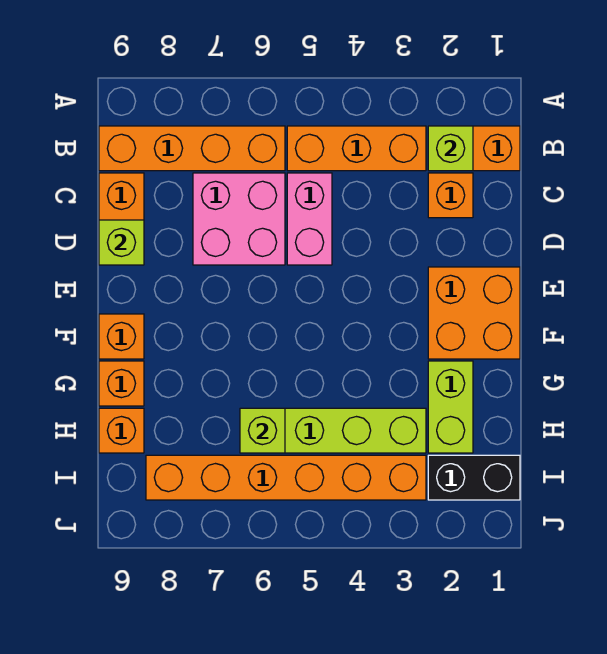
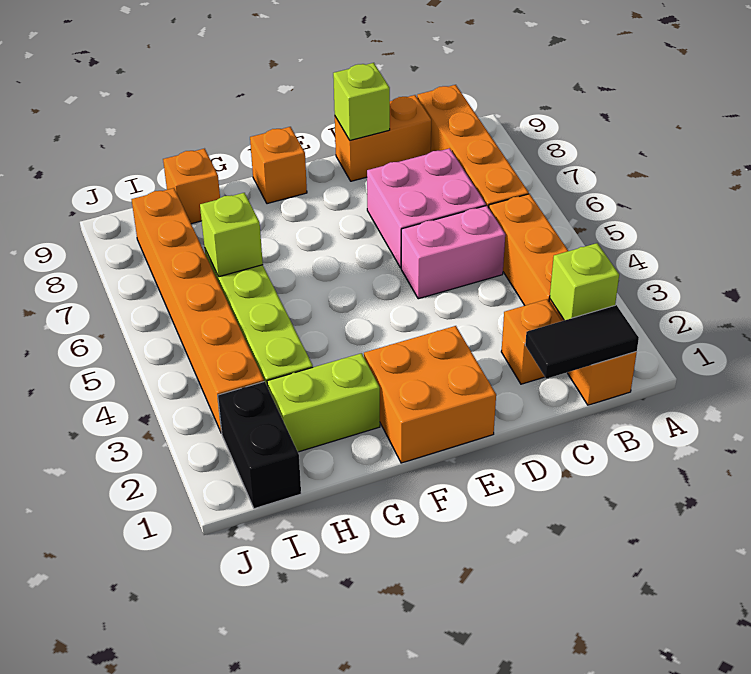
none -> black tile B1:C1 level 2
orange brick G9 level 1 -> none

